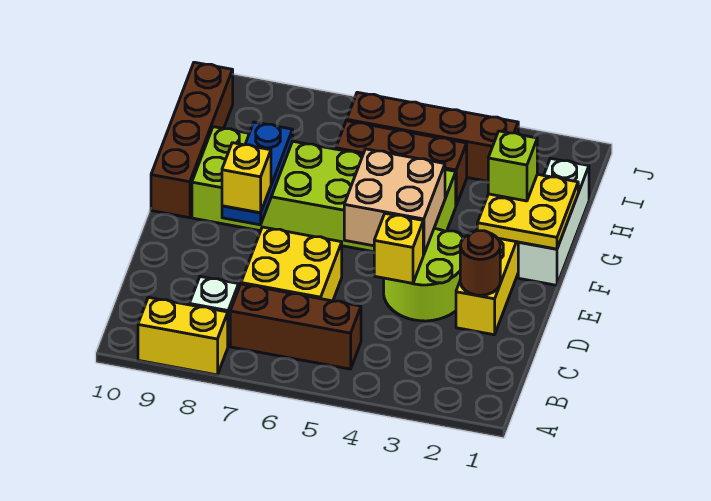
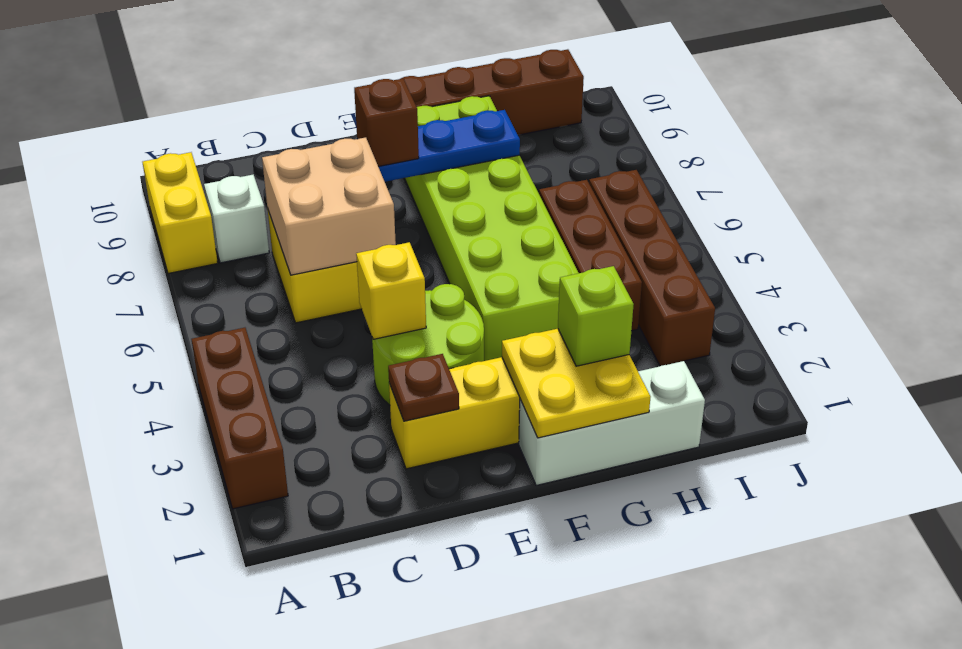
brown brick B5:B7 level 1 -> brown brick A2:A4 level 1
brown round brick D2 level 2 -> brown plate D2 level 2
tan brick E4:F5 level 2 -> tan brick C6:D7 level 2
yellow brick E8 level 3 -> brown brick E8 level 3

